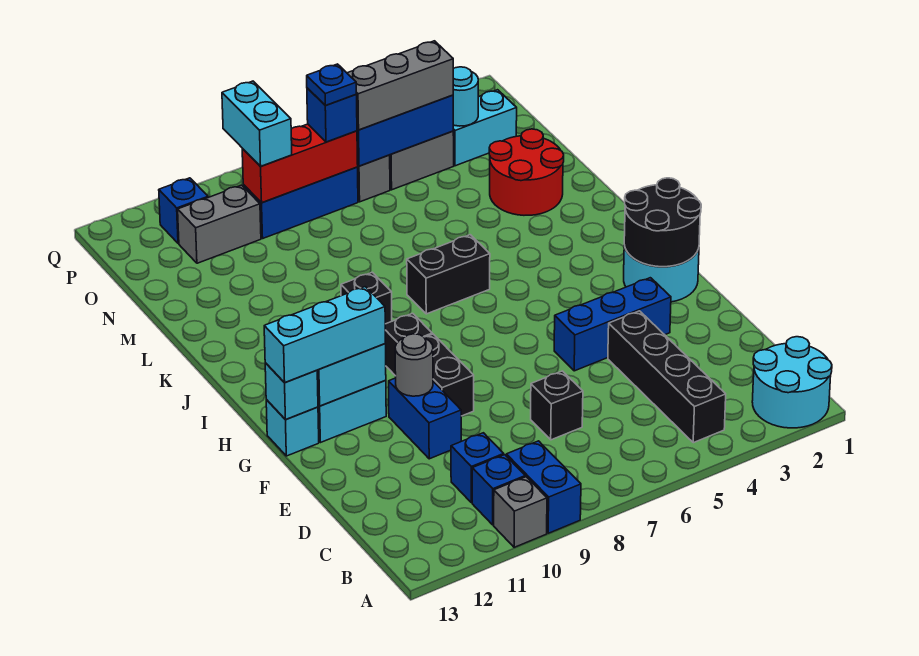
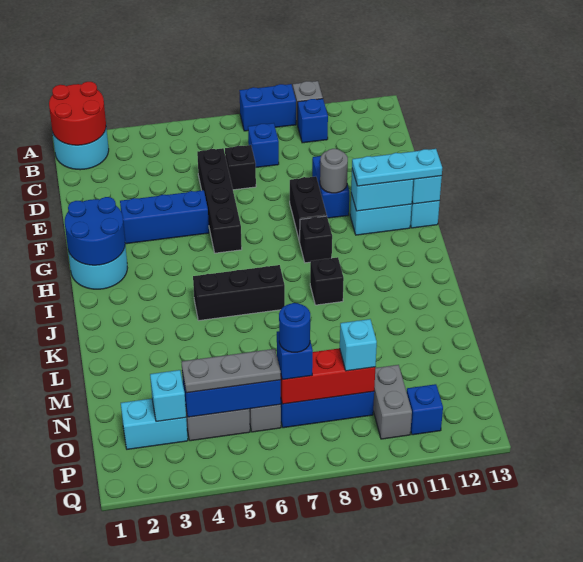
blue brick A9:B9 level 1 -> blue brick A8:A9 level 1
black brick B4:E4 level 1 -> black brick D6:G6 level 1
blue brick C10 level 1 -> blue brick C8 level 1
black round brick G1:H2 level 2 -> blue round brick G1:H2 level 2
cyan brick G11:G13 level 3 -> cyan plate G11:G13 level 3
black brick J6:J7 level 1 -> black brick J5:J7 level 1
red round brick L2:M3 level 1 -> red round brick A1:B2 level 2
cyan round brick O3 level 2 -> cyan brick O3 level 2
grey brick O4:O6 level 3 -> grey plate O4:O6 level 3
blue plate O7 level 4 -> blue round brick O7 level 4
cyan brick O9:P9 level 3 -> cyan brick O9 level 3
grey brick O10:O11 level 1 -> grey brick O10:P10 level 1

